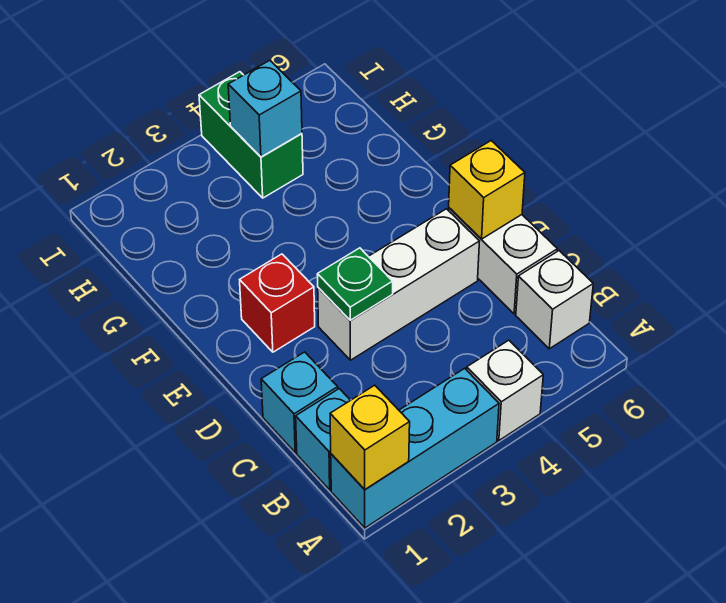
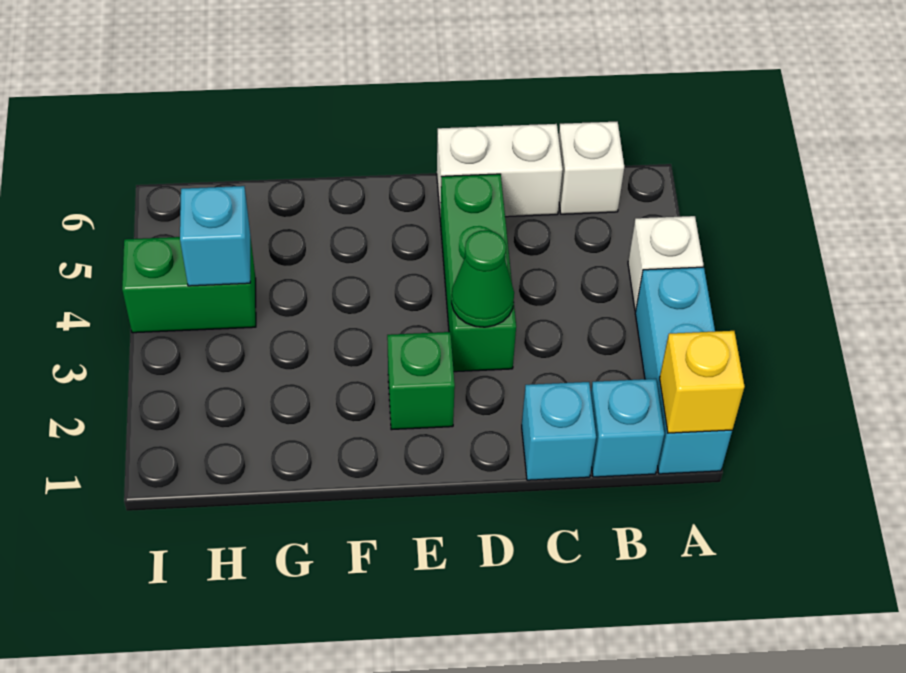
white brick D3:D5 level 1 -> green brick D3:D5 level 1
green plate D3 level 2 -> green cone D3 level 2
yellow brick D6 level 2 -> none
red brick E2 level 1 -> green brick E2 level 1

